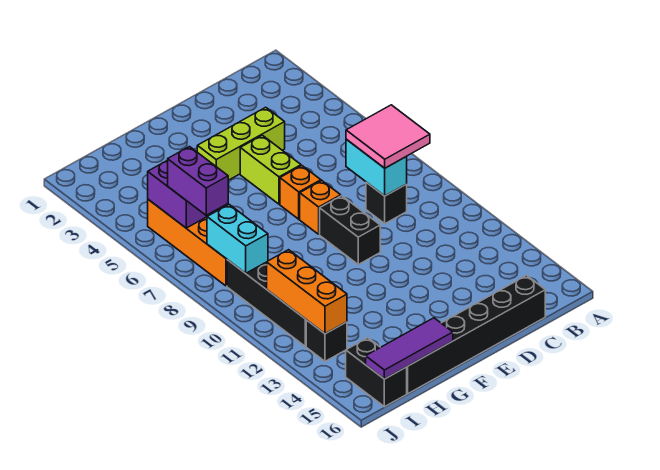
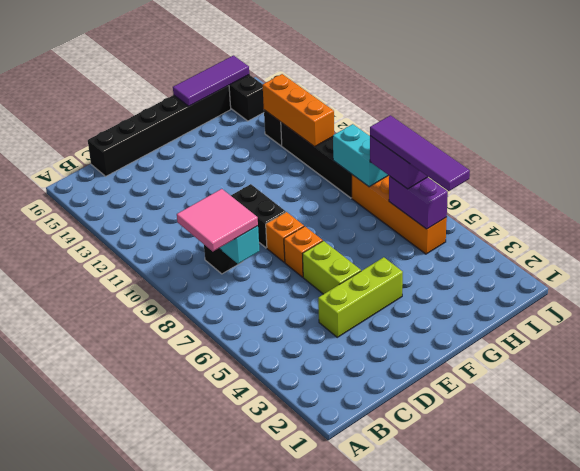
none -> purple tile I4:I7 level 4

